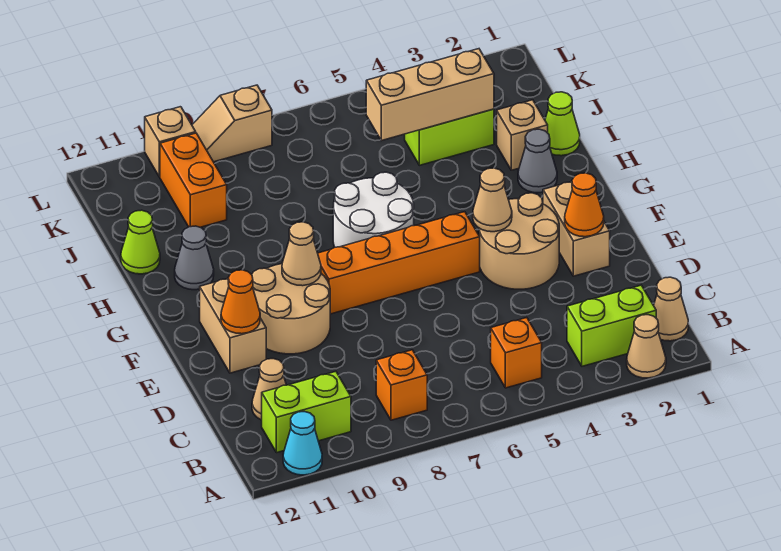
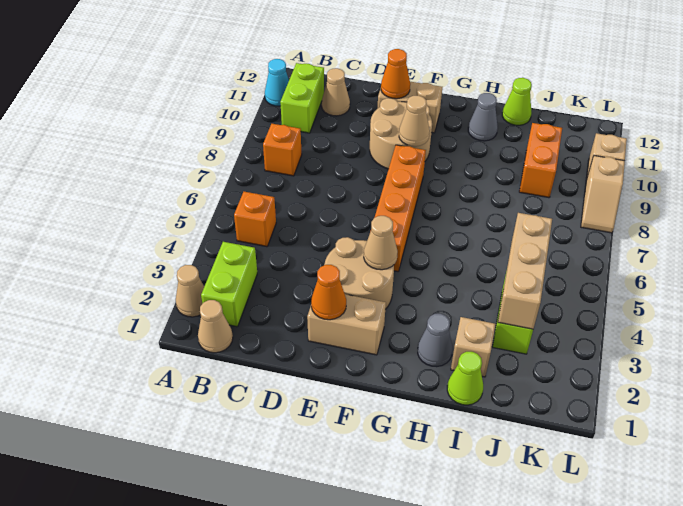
white round brick G6:H7 level 1 -> none
orange brick J10:K10 level 1 -> orange brick J9:J10 level 1
tan slope L8:L9 level 1 top 8 -> tan slope L8:L9 level 1 top 9

